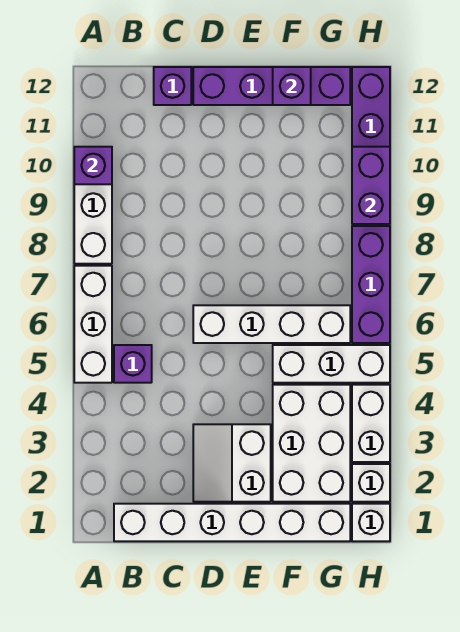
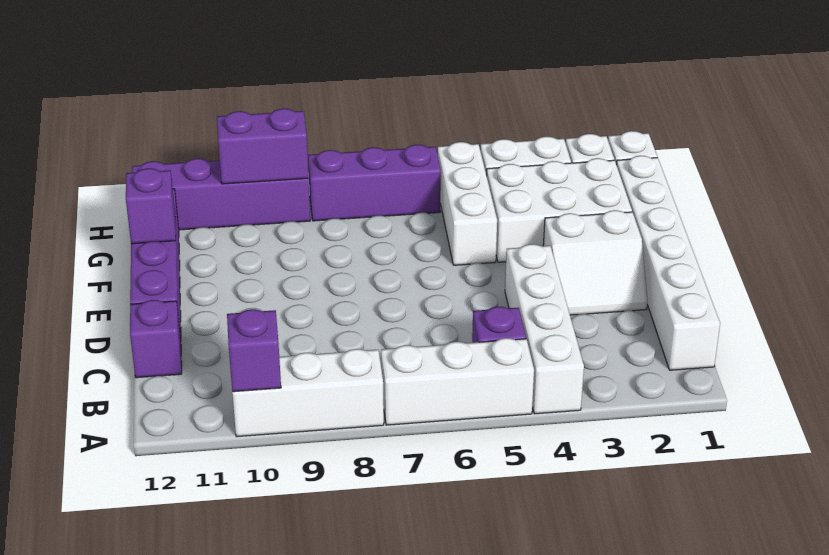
white brick D6:G6 level 1 -> white brick A4:D4 level 1

